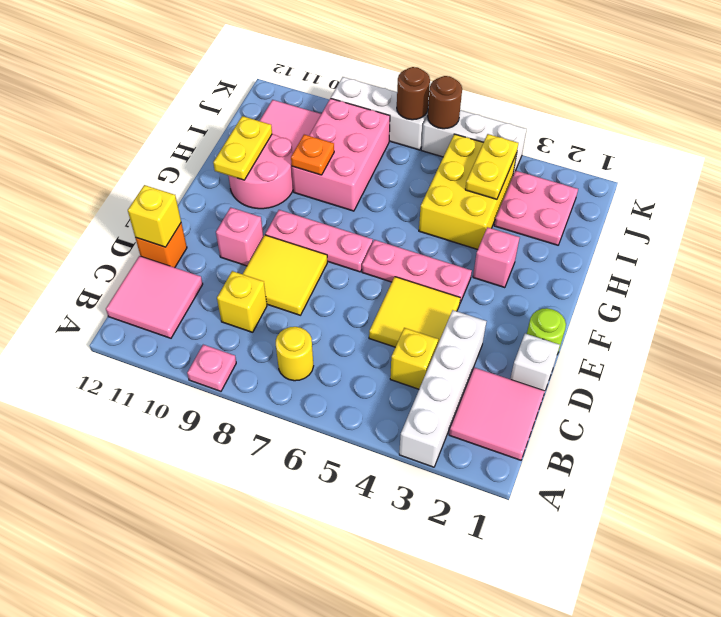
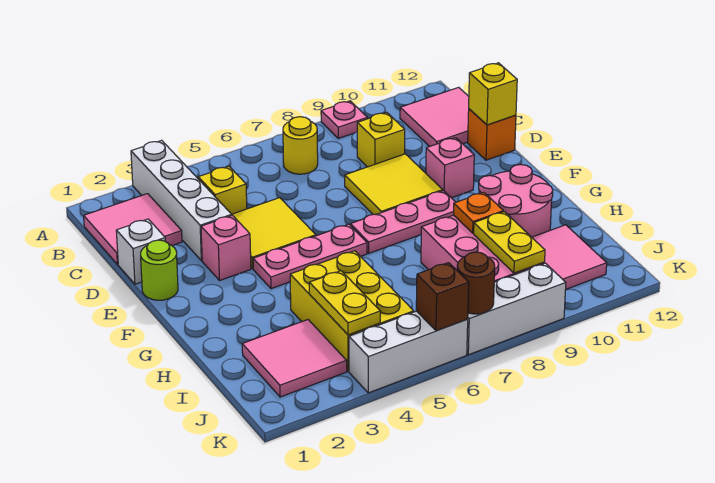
pink brick G3 level 1 -> pink brick E3 level 1
yellow plate G11:H11 level 2 -> yellow plate I9:J9 level 2
pink plate I2:J3 level 1 -> pink tile I2:J3 level 1
brown round brick K6 level 2 -> brown brick K6 level 2

